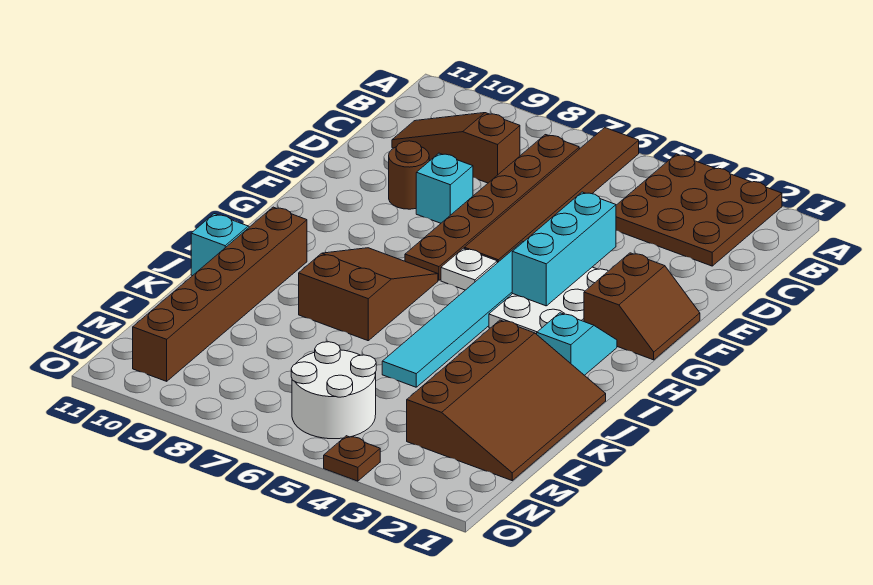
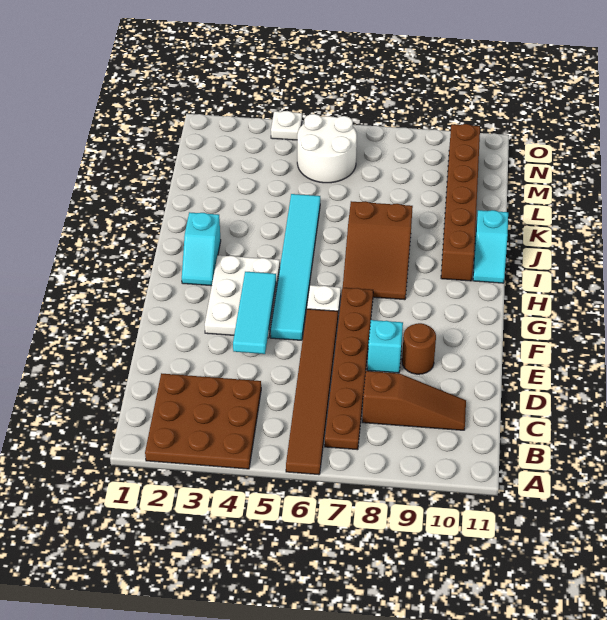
cyan brick E4:G4 level 2 -> cyan tile E4:G4 level 2
brown slope F1:G2 level 1 top 2 -> none
brown slope J1:M3 level 1 top 3 -> none
brown plate O4 level 1 -> white plate O4 level 1

